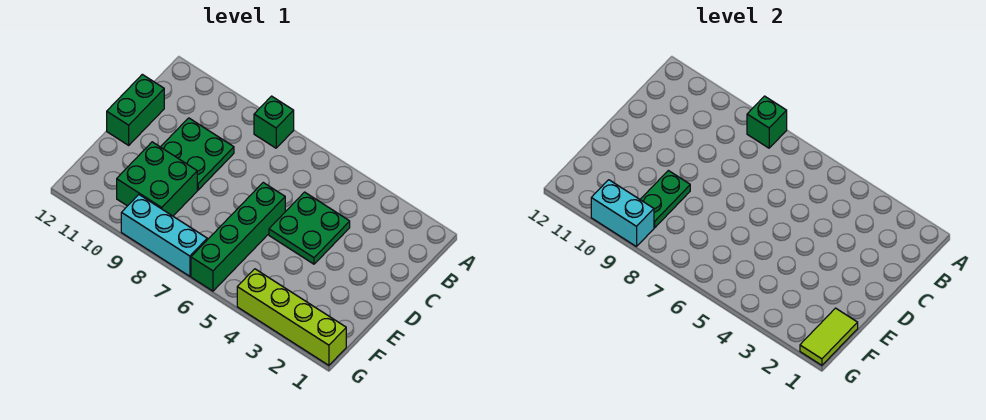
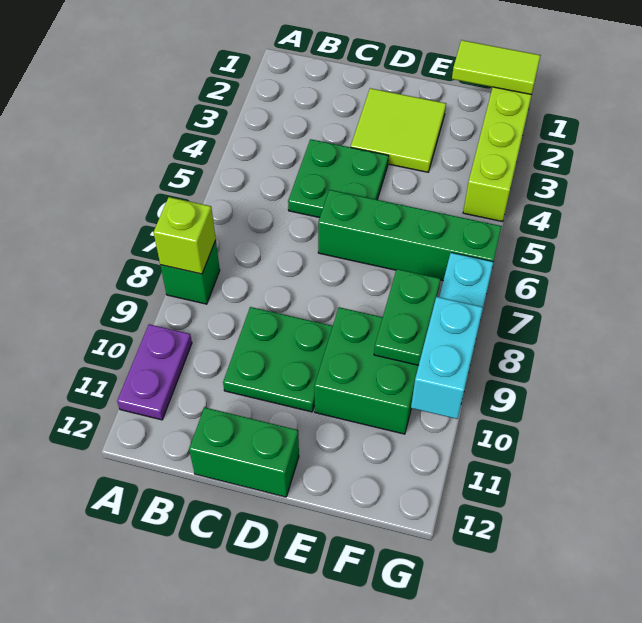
green brick A8 level 2 -> lime brick A8 level 2
none -> purple plate A10:A11 level 1
none -> lime tile D2:E3 level 1
green plate E9:F9 level 2 -> green plate F8:F9 level 2

